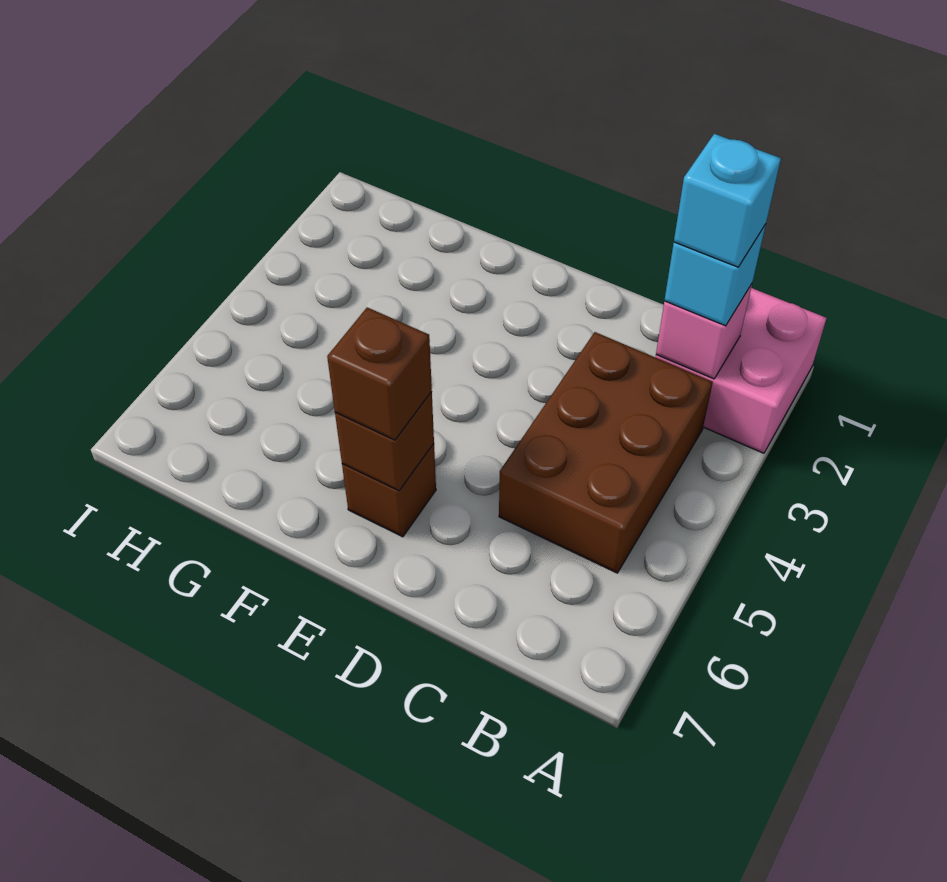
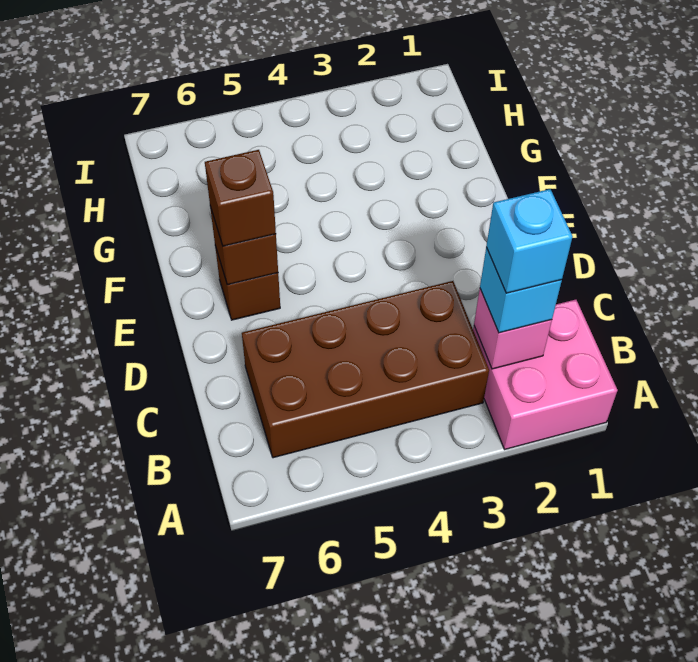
brown brick B3:C5 level 1 -> brown brick B3:C6 level 1

